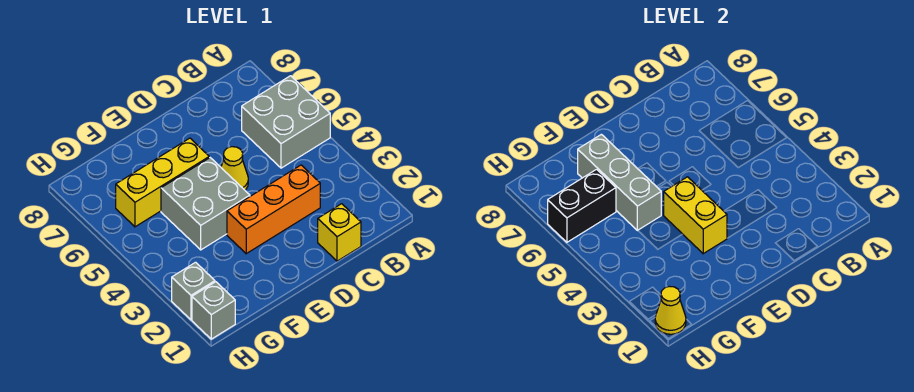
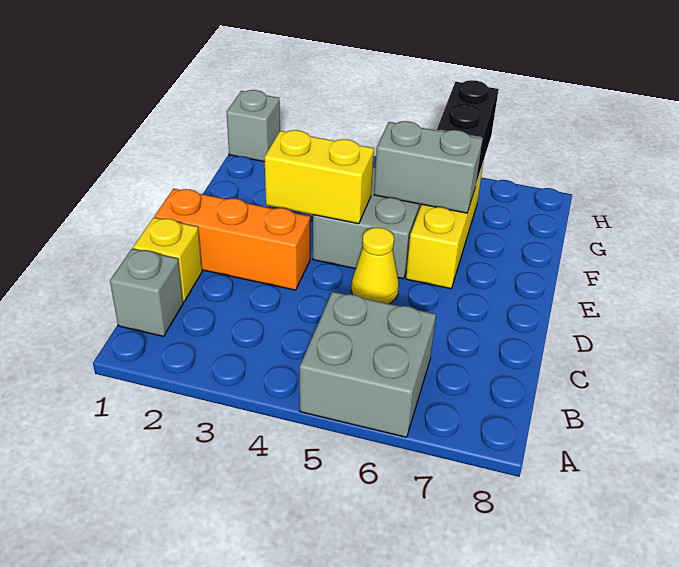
orange brick C3:E3 level 1 -> orange brick D1:D3 level 1
grey brick F5:F7 level 2 -> grey brick F5:F6 level 2
yellow cone H1 level 2 -> none
grey brick H2 level 1 -> grey brick B1 level 1

